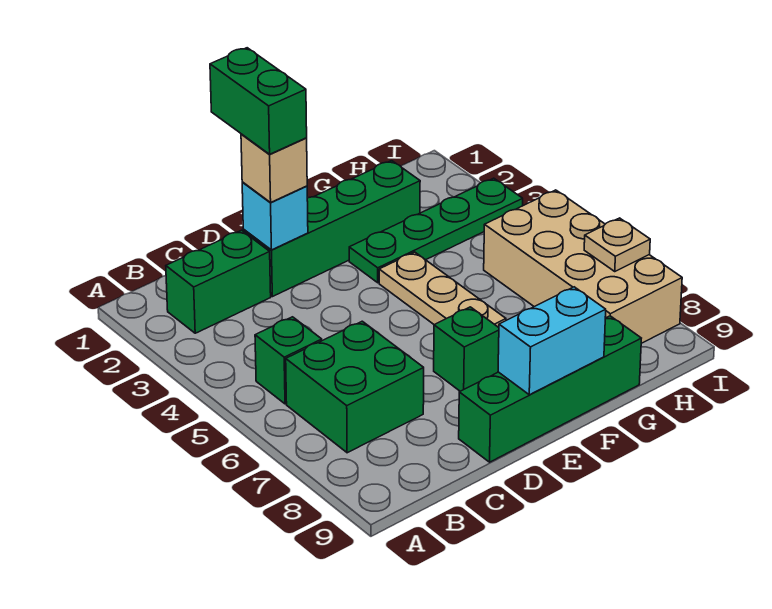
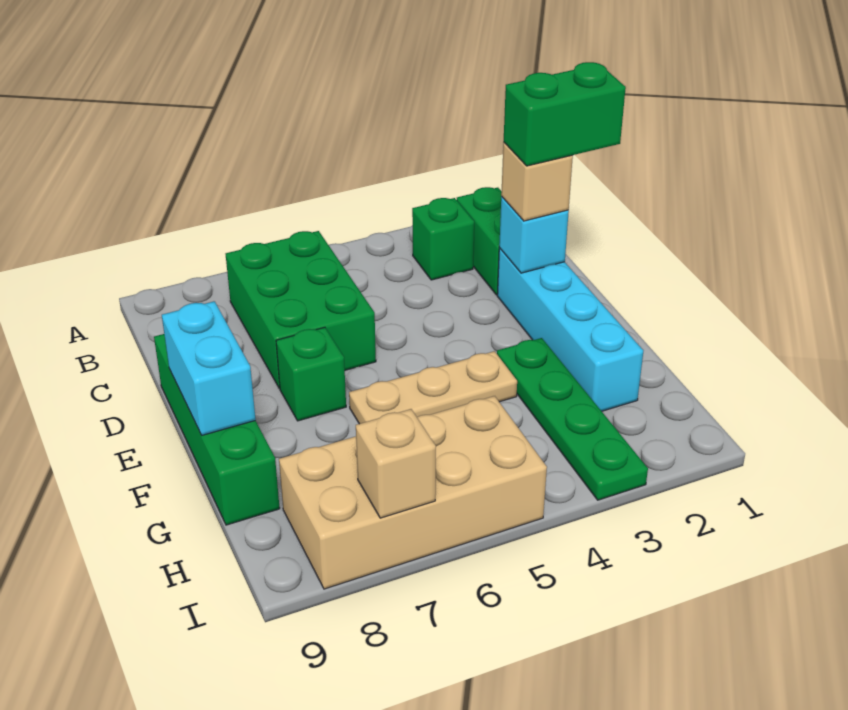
green brick B5 level 1 -> green brick B3 level 1
green brick B6:C7 level 1 -> green brick B6:D7 level 1
green brick D2:G2 level 1 -> cyan brick D2:G2 level 1
tan plate I7 level 2 -> tan brick I7 level 2

